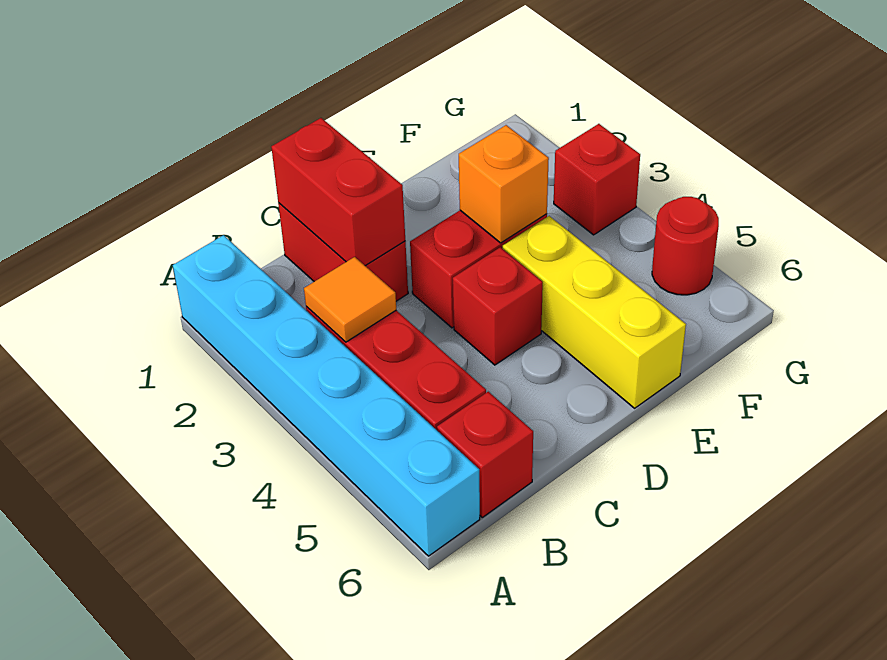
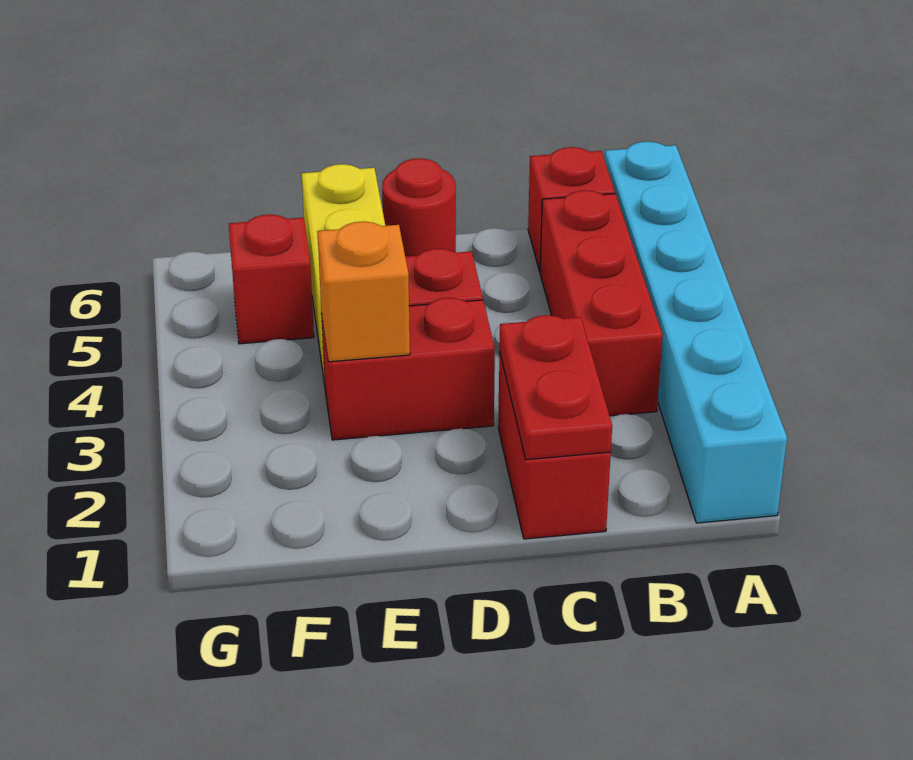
orange tile B3 level 2 -> none
red brick C1:C2 level 2 -> red plate C1:C2 level 2
red brick G3 level 1 -> red brick F5 level 1
red round brick G5 level 1 -> red round brick D6 level 1

